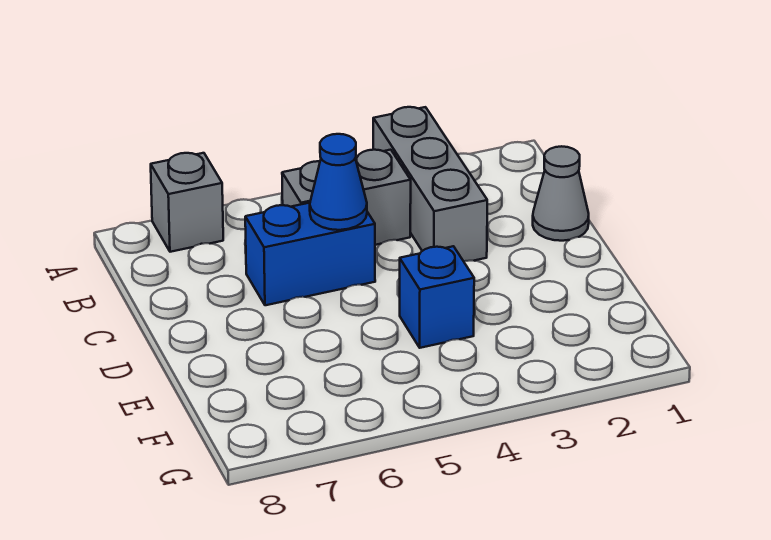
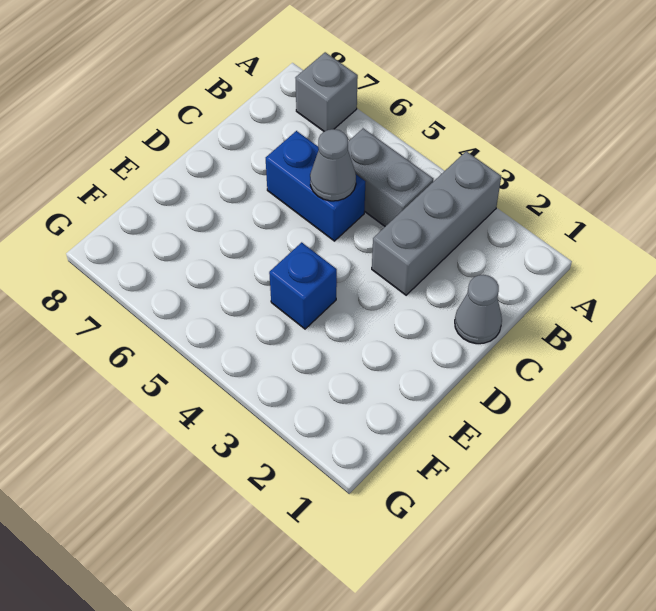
blue cone C5 level 2 -> grey cone C5 level 2

